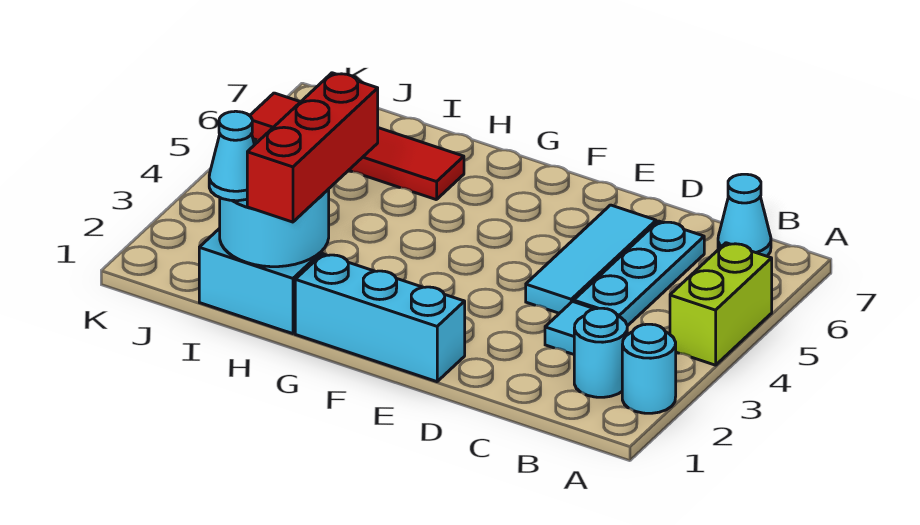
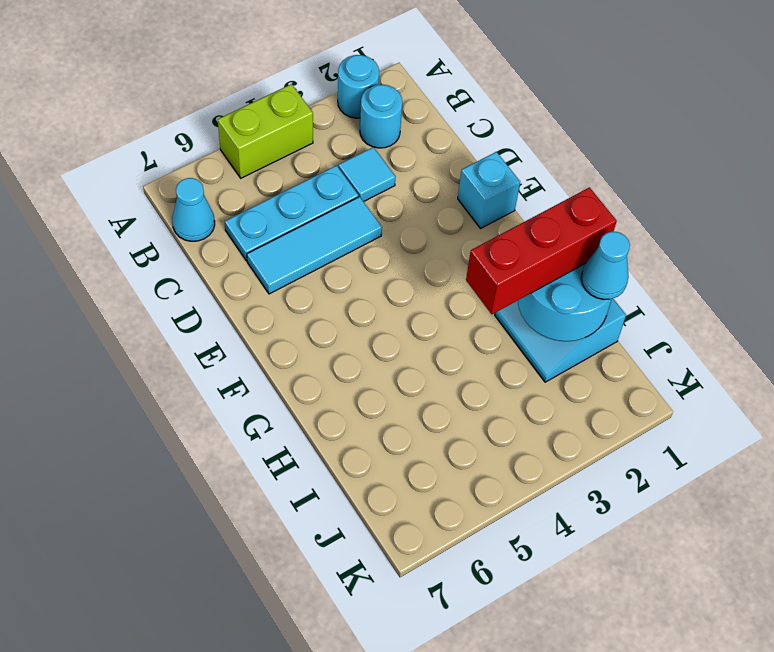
cyan brick E1:G1 level 1 -> cyan brick E1 level 1
red tile H6:K6 level 1 -> none

